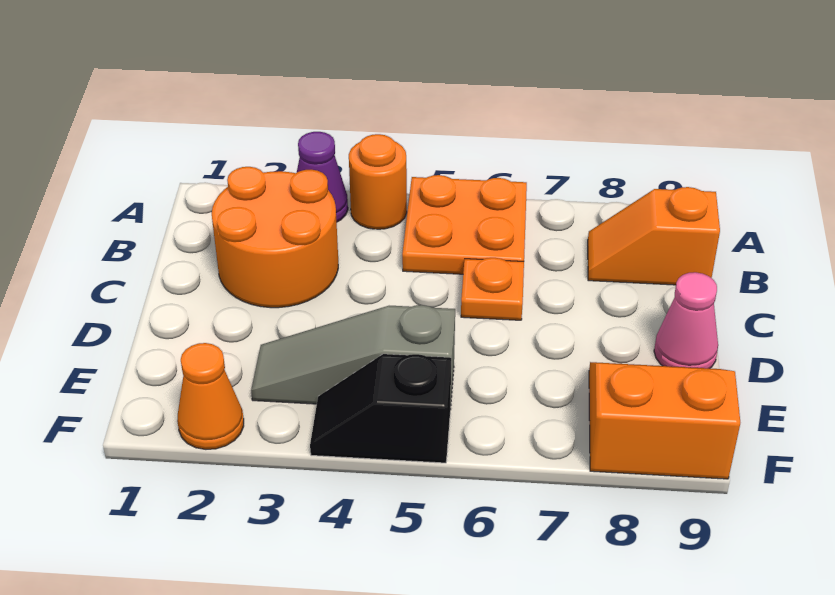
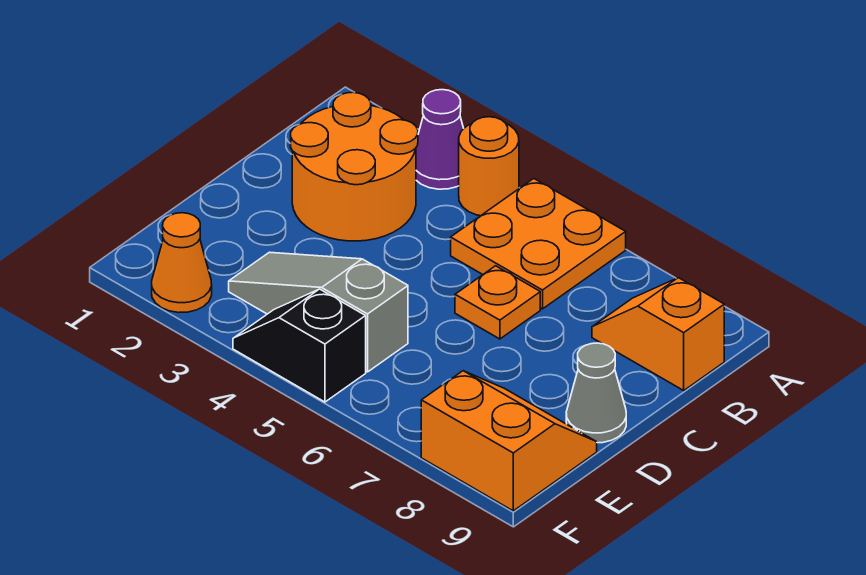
pink cone D9 level 1 -> grey cone D9 level 1

